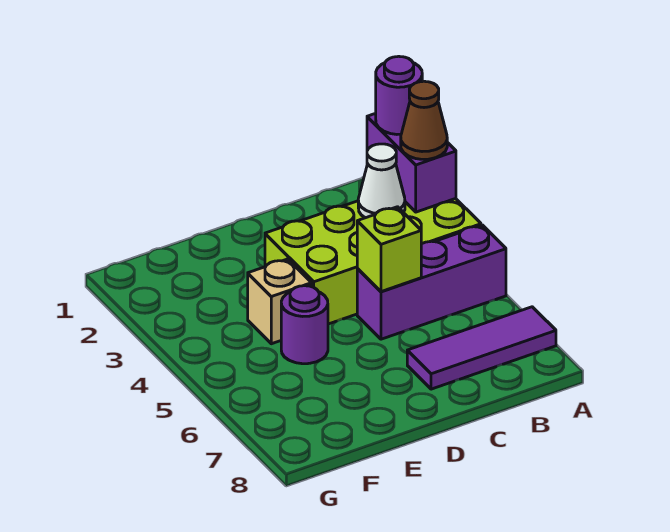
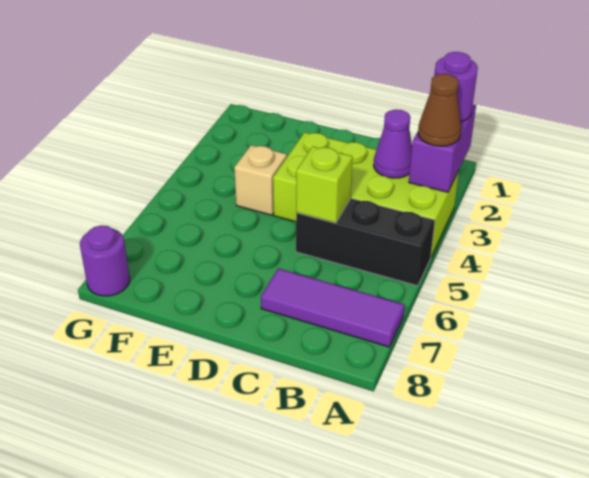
purple brick A5:C5 level 1 -> black brick A5:C5 level 1
white cone B3 level 2 -> purple cone B3 level 2
purple round brick E5 level 1 -> purple round brick G8 level 1

